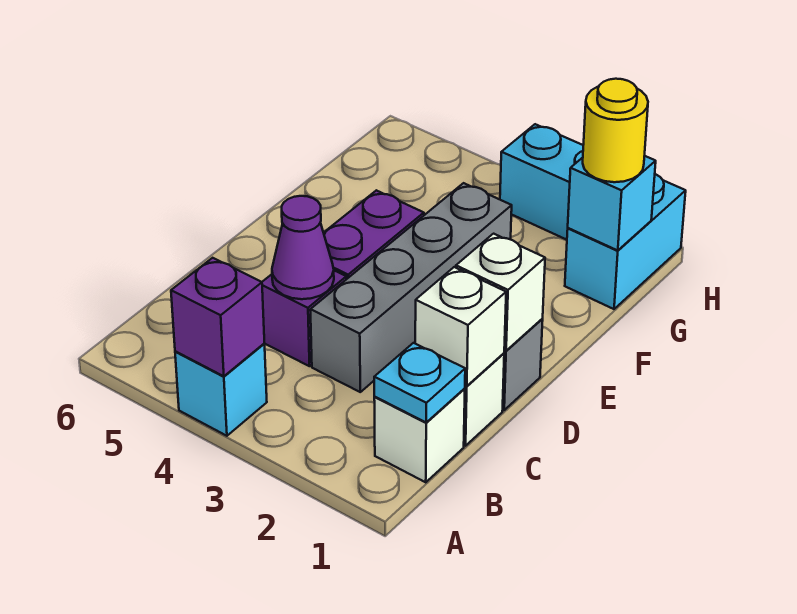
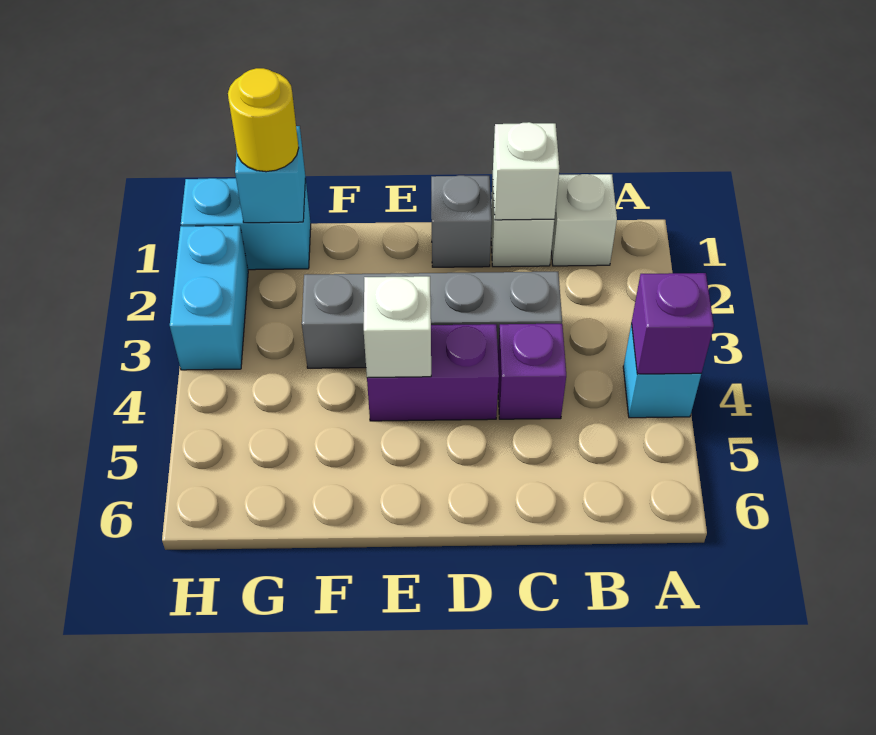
cyan plate B1 level 2 -> none
purple cone C4 level 2 -> none
white brick D1 level 2 -> white brick E4 level 2

